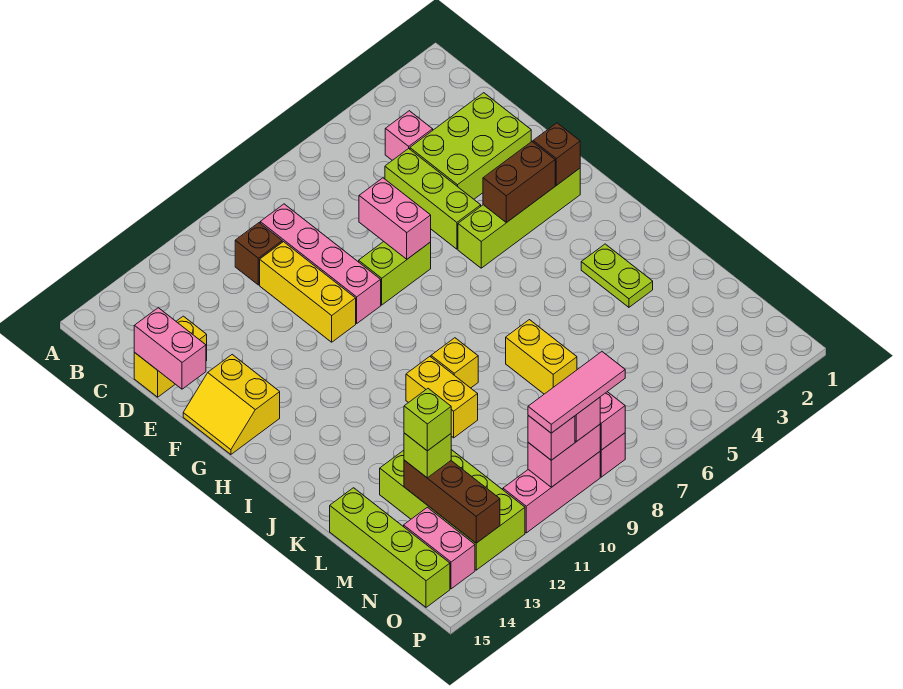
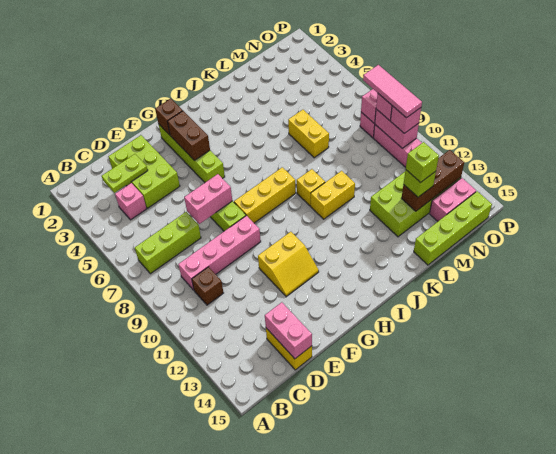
lime brick D5:F5 level 1 -> lime brick B7:D7 level 1
yellow brick D10:F10 level 1 -> yellow brick G8:I8 level 1
pink brick D15:E15 level 2 -> pink brick D14:D15 level 2
yellow slope F14:G15 level 1 top 14 -> yellow slope F11:G12 level 1 top 11
lime plate J3:K3 level 1 -> lime plate C3:D3 level 2
yellow brick K7:L7 level 1 -> yellow brick L6:L7 level 1

